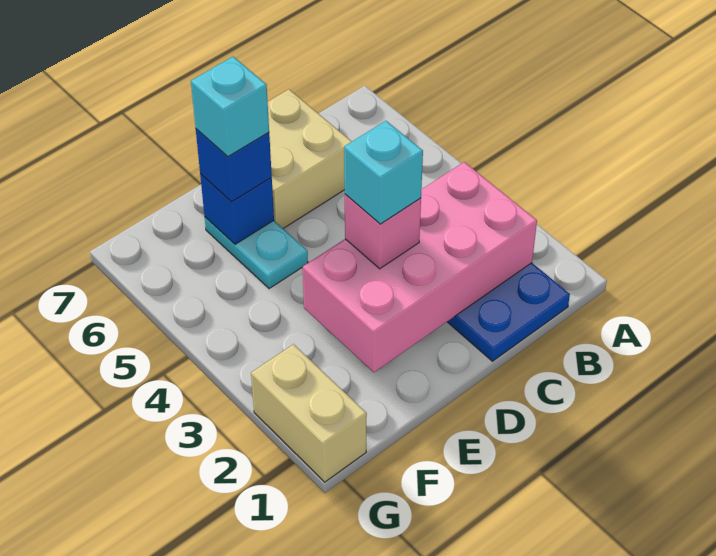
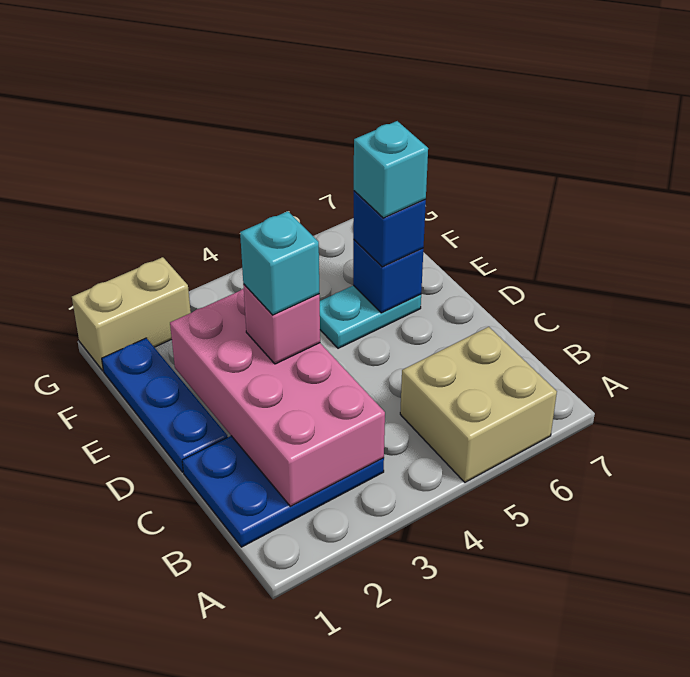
tan brick C6:D7 level 1 -> tan brick A5:B6 level 1
none -> blue plate D1:F1 level 1

